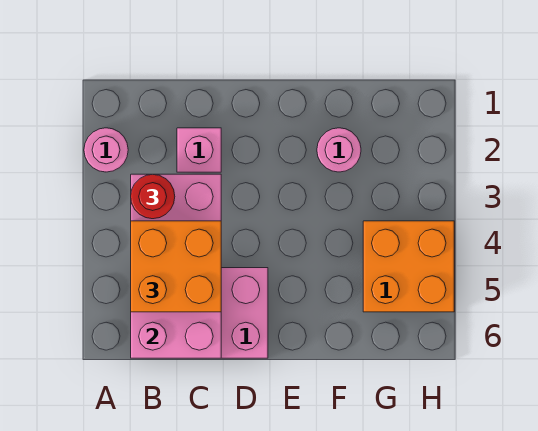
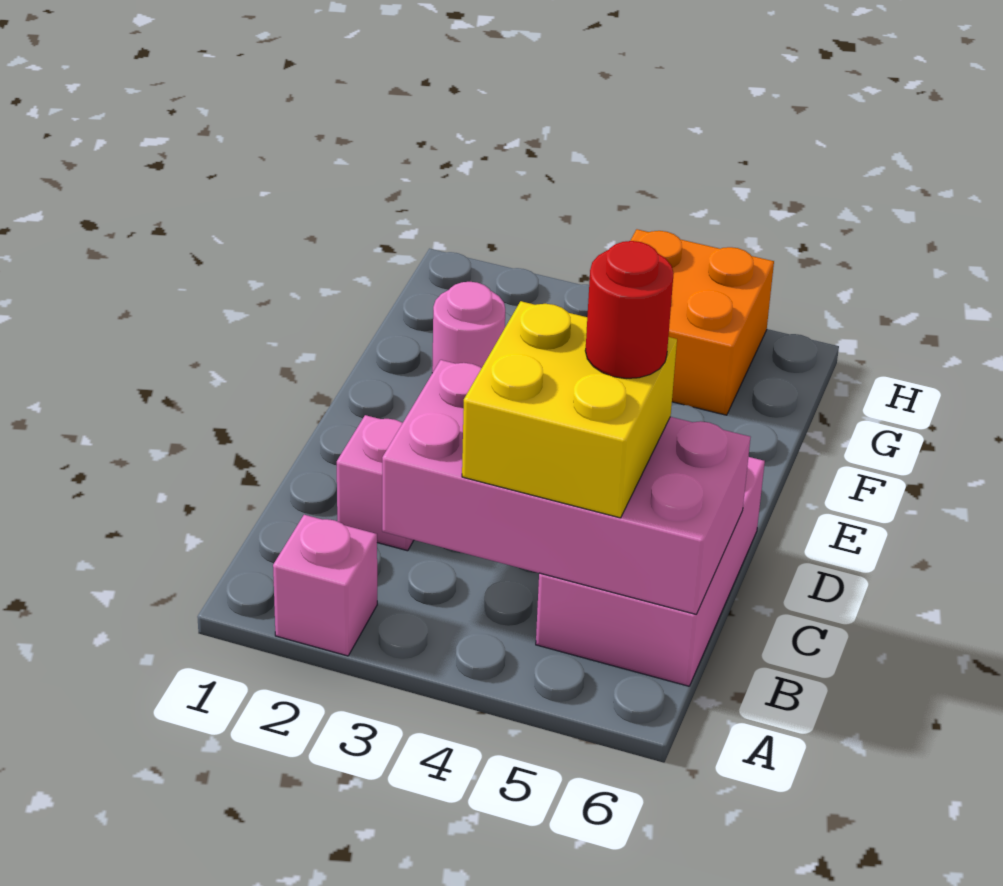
pink round brick A2 level 1 -> pink brick A2 level 1
red round brick B3 level 3 -> red round brick C5 level 4
orange brick B4:C5 level 3 -> yellow brick B4:C5 level 3

